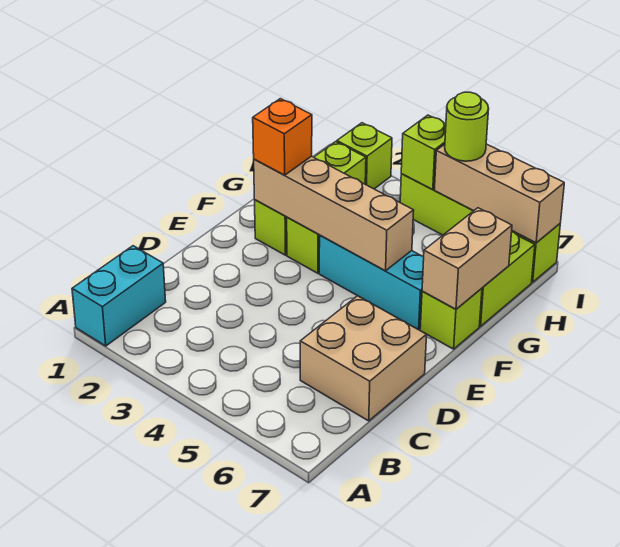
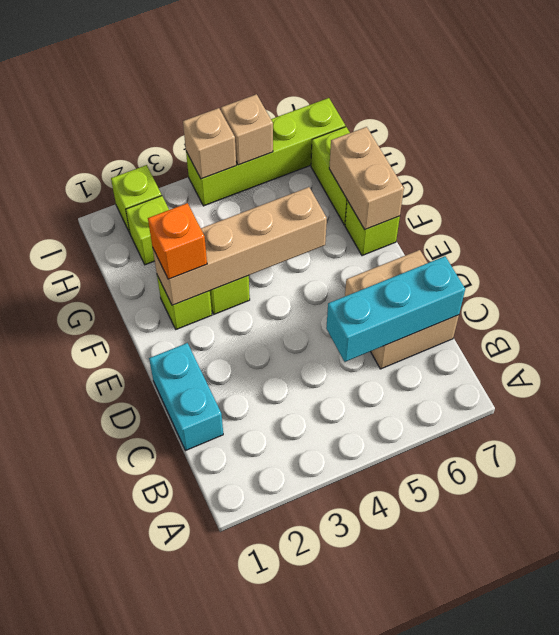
cyan brick A1:B1 level 1 -> cyan brick C1:D1 level 1
cyan brick F4:F6 level 1 -> cyan brick C5:C7 level 2
lime brick I4 level 2 -> tan brick I4 level 2
tan brick I5:I7 level 2 -> tan brick I5 level 2
lime round brick I5 level 3 -> none

